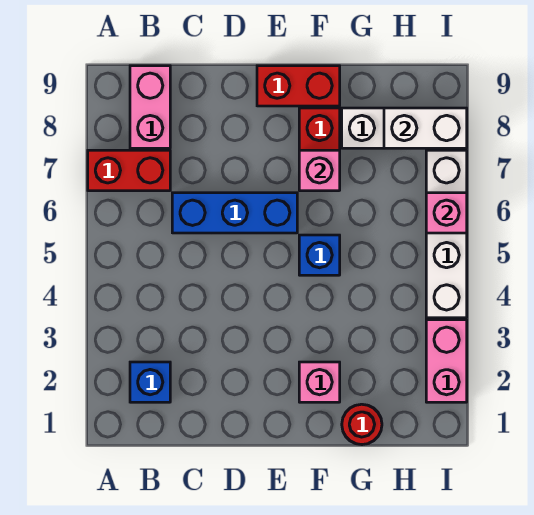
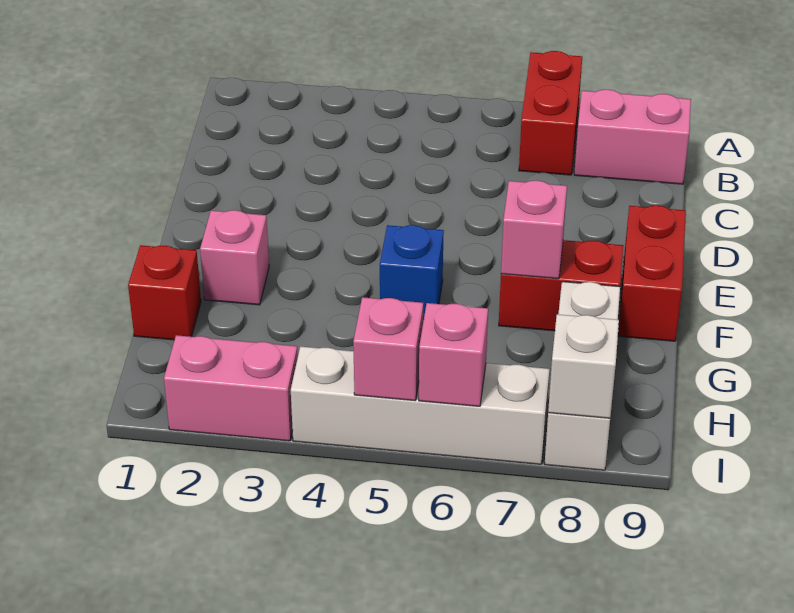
blue brick B2 level 1 -> none
blue brick C6:E6 level 1 -> none
red round brick G1 level 1 -> red brick G1 level 1
white brick H8:I8 level 2 -> white brick I8 level 2
none -> pink brick I5 level 2

